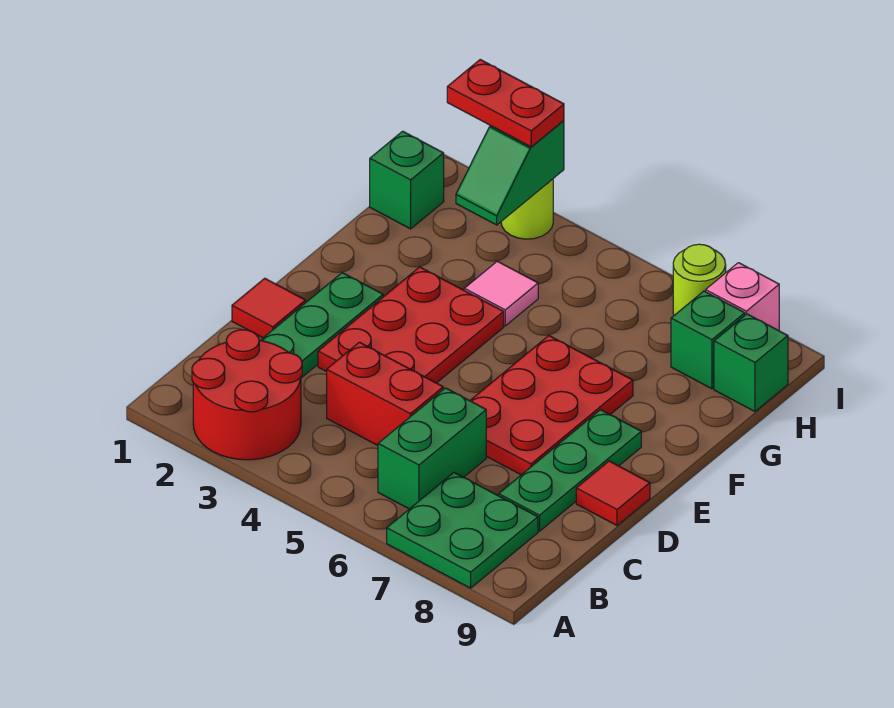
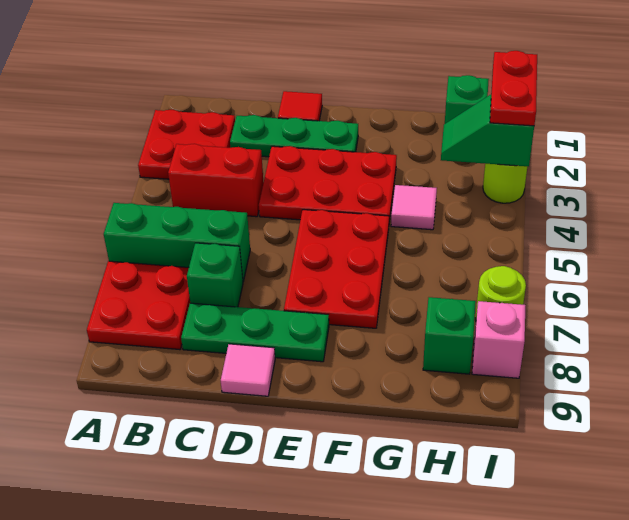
red round brick A2:B3 level 1 -> red plate A2:B3 level 1
green plate A7:B8 level 1 -> red plate A7:B8 level 1
green brick B6:C6 level 1 -> green brick A6:C6 level 1
red brick C4:C5 level 1 -> red brick B4:C4 level 1
red plate D6:F7 level 1 -> red plate E5:F7 level 1
red tile D9 level 1 -> pink tile D9 level 1
green brick H9 level 1 -> green brick C7 level 1

